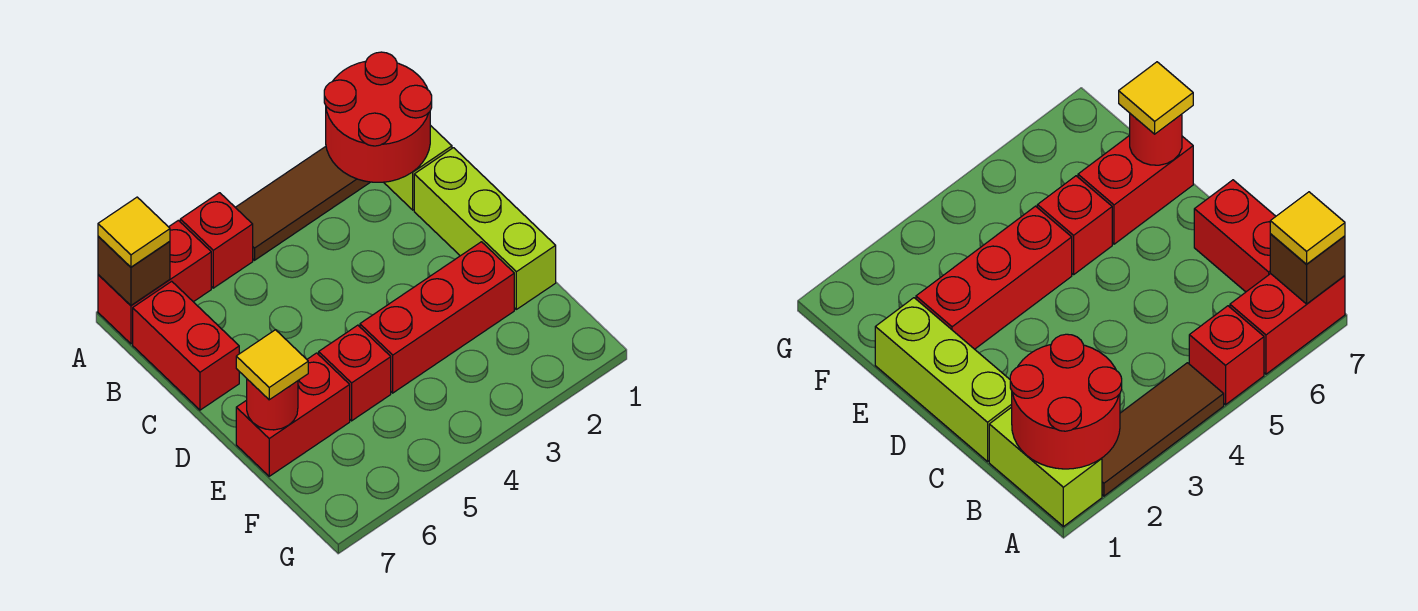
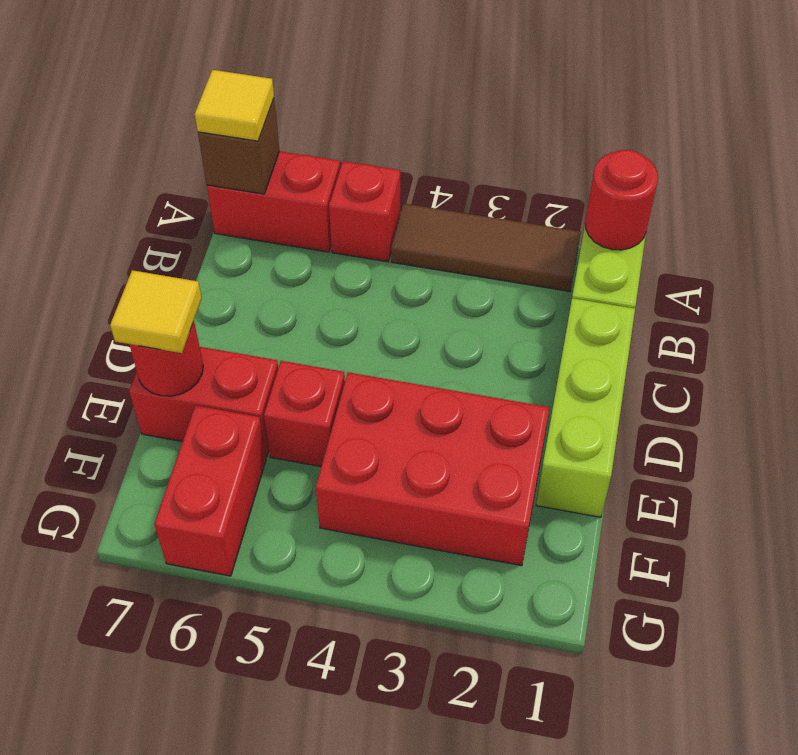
red round brick A1:B2 level 2 -> red round brick A1 level 2
red brick B7:C7 level 1 -> red brick F6:G6 level 1
red brick E2:E4 level 1 -> red brick E2:F4 level 1

